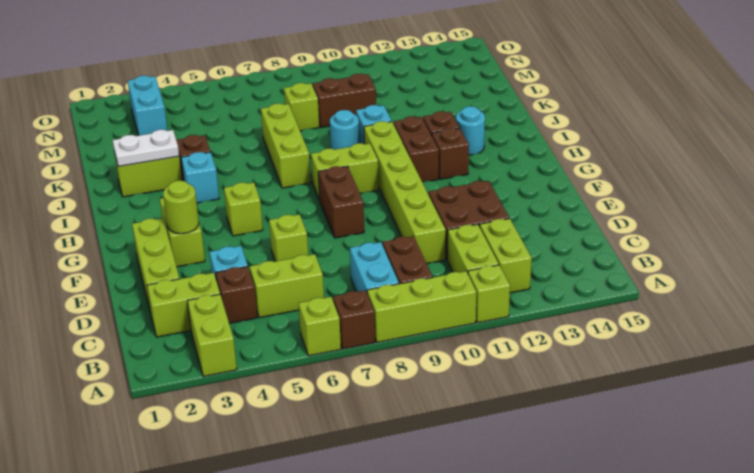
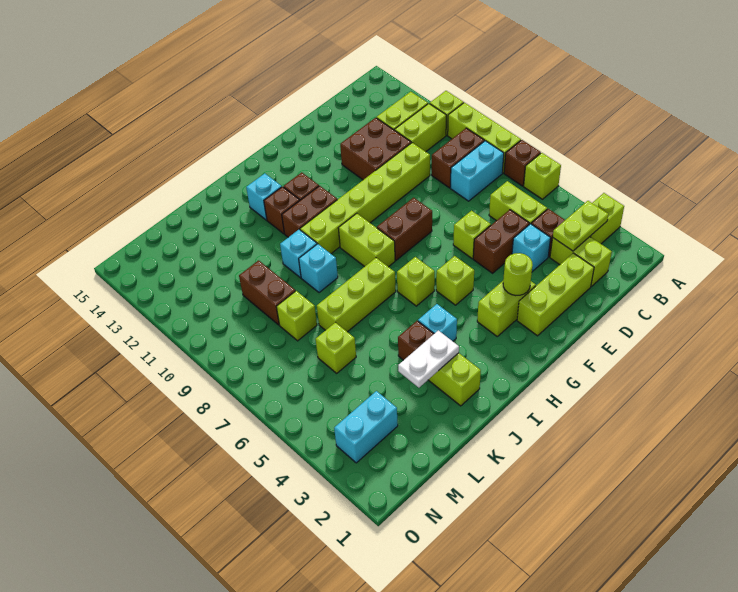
none -> lime plate B3:C3 level 2
none -> brown brick D5:E5 level 1
none -> lime brick H6 level 1
cyan round brick I13 level 1 -> cyan brick I13 level 1
white plate J2:J3 level 2 -> white plate J3:K3 level 2
cyan round brick J9 level 1 -> cyan brick J9 level 1
none -> lime brick L6 level 1

